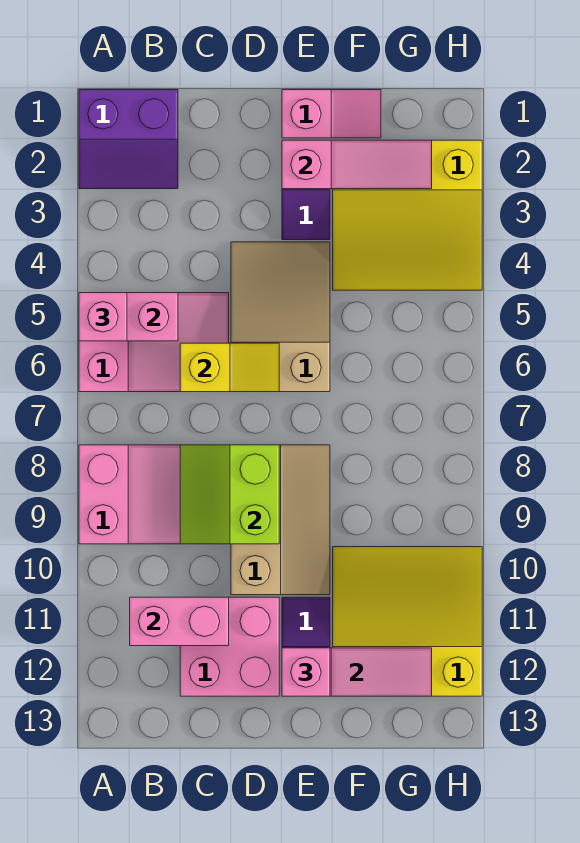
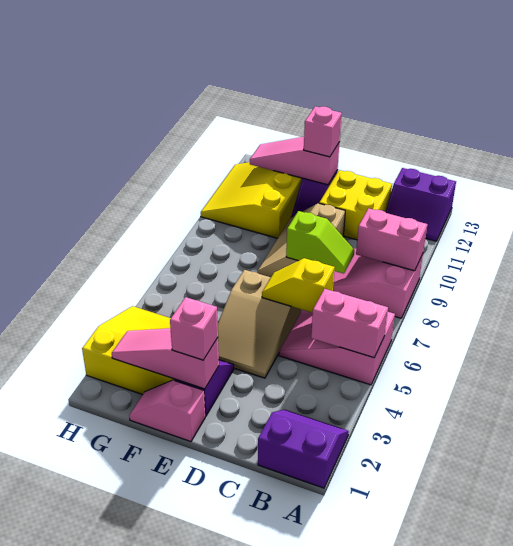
pink brick A5 level 3 -> pink brick E2 level 3
none -> purple slope A12:B13 level 1 top 13
pink brick B11:C11 level 2 -> pink brick A9:B9 level 2
lime slope C8:D9 level 2 top D -> lime slope C8:D8 level 2 top D
pink brick C11:D12 level 1 -> yellow brick C11:D12 level 1
yellow slope F10:H12 level 1 top 12 -> yellow slope F10:H12 level 1 top F

